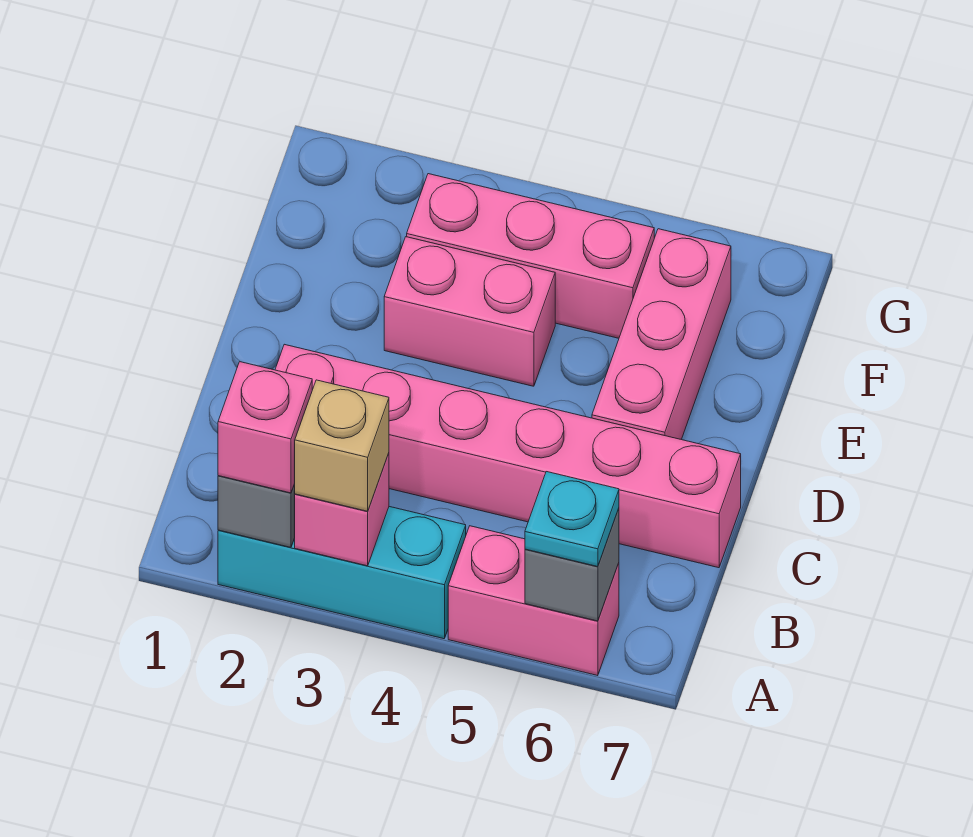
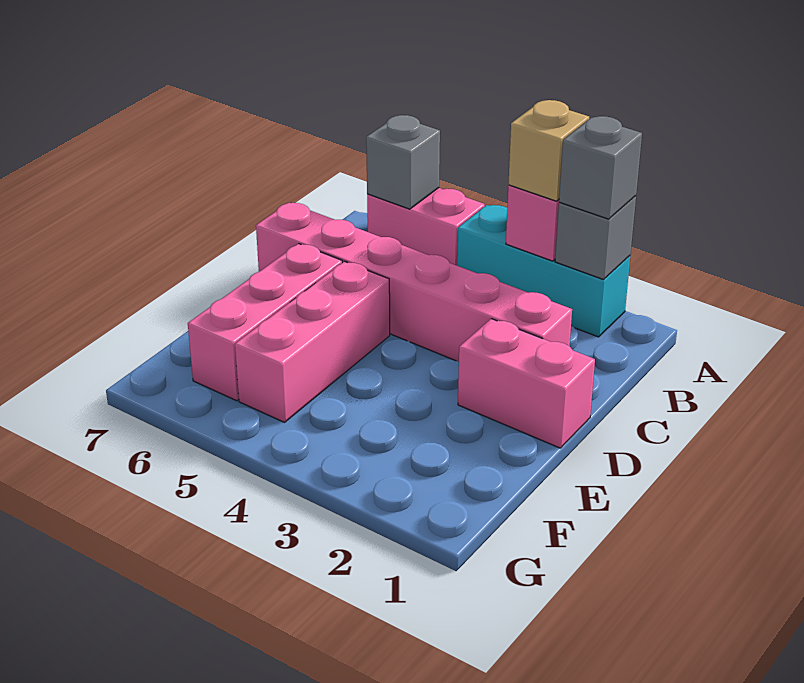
pink brick A2 level 3 -> grey brick A2 level 3
cyan plate A6 level 3 -> none
pink brick E3:E4 level 1 -> pink brick D1:D2 level 1
pink brick F3:F5 level 1 -> pink brick D5:F5 level 1

